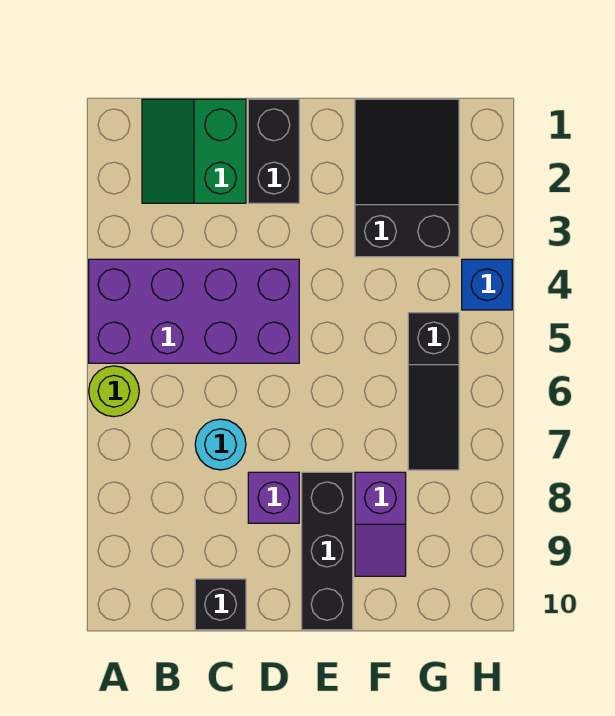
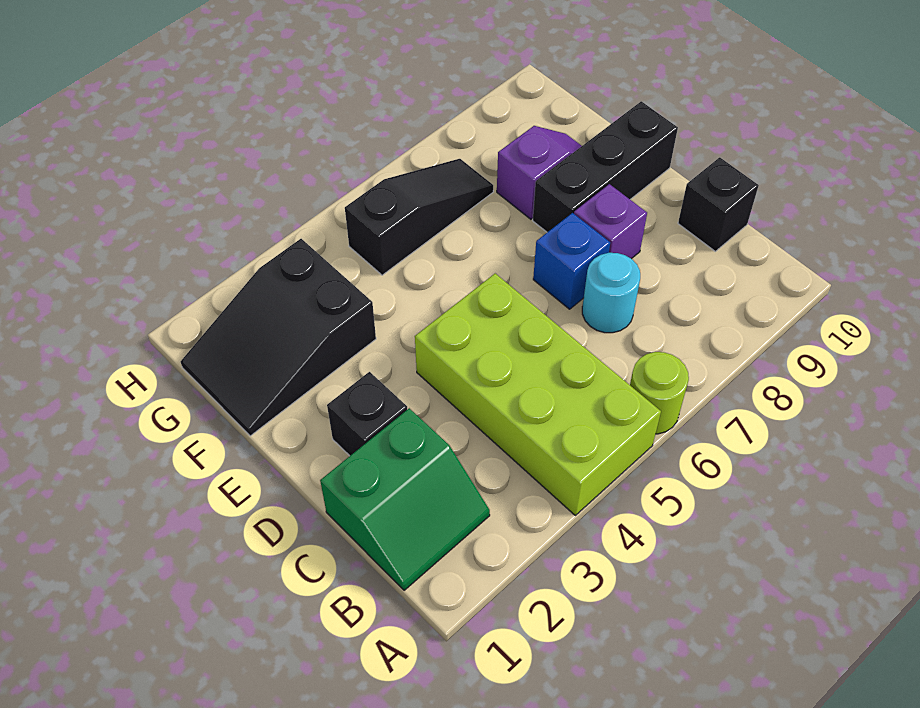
purple brick A4:D5 level 1 -> lime brick A4:D5 level 1
black brick D1:D2 level 1 -> black brick D2 level 1
blue brick H4 level 1 -> blue brick D7 level 1

